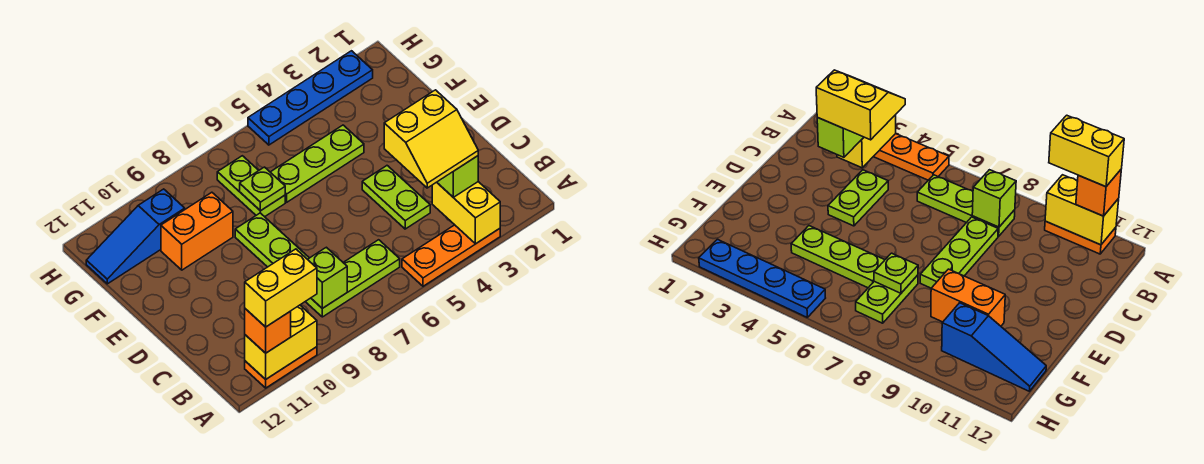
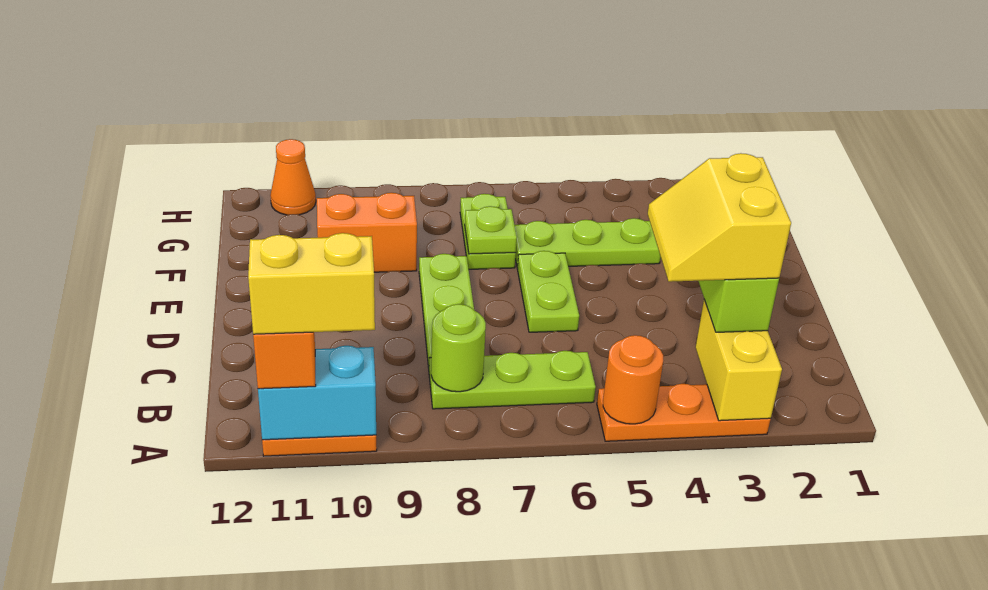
none -> orange round brick A5 level 2
yellow brick A10:A11 level 2 -> cyan brick A10:A11 level 2
yellow slope B3:C4 level 4 top C -> yellow slope B3:C4 level 4 top 3
lime brick B8 level 2 -> lime round brick B8 level 2
lime plate C4:D4 level 1 -> lime plate D6:E6 level 1
blue slope G10:G12 level 1 top 10 -> none
blue plate H2:H5 level 1 -> none
none -> orange cone H11 level 1

